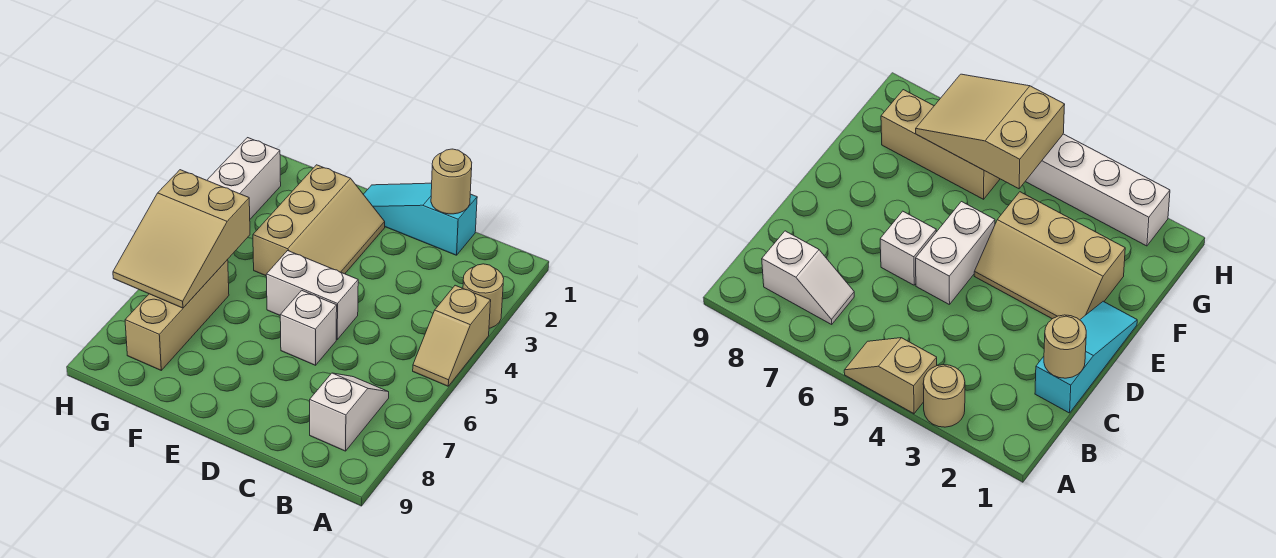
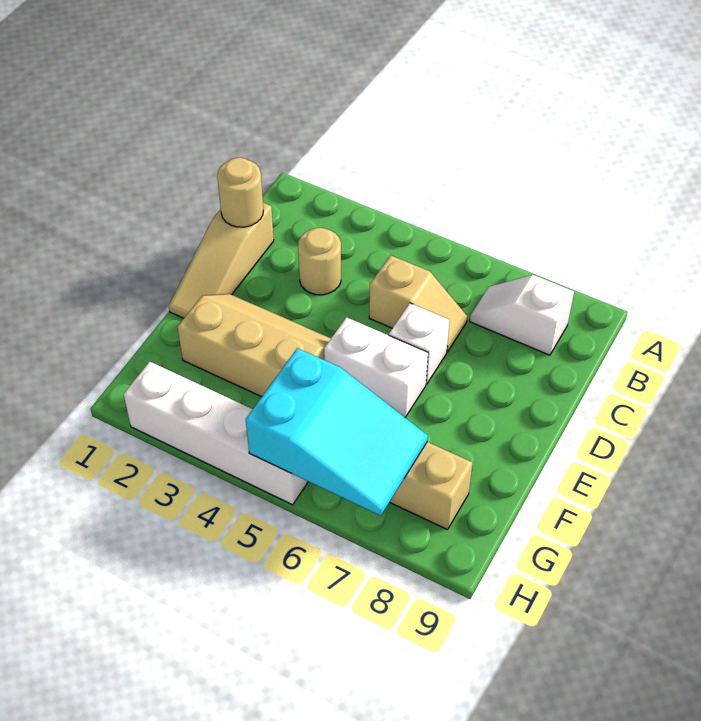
tan round brick A3 level 1 -> tan round brick C3 level 1
tan slope A4:A5 level 1 top 4 -> tan slope C5:C6 level 1 top 5
cyan slope C1:E1 level 1 top C -> tan slope C1:E1 level 1 top C
white brick D5:E5 level 1 -> white brick E5:E6 level 1
tan slope G5:H7 level 2 top 5 -> cyan slope G5:H7 level 2 top 5

